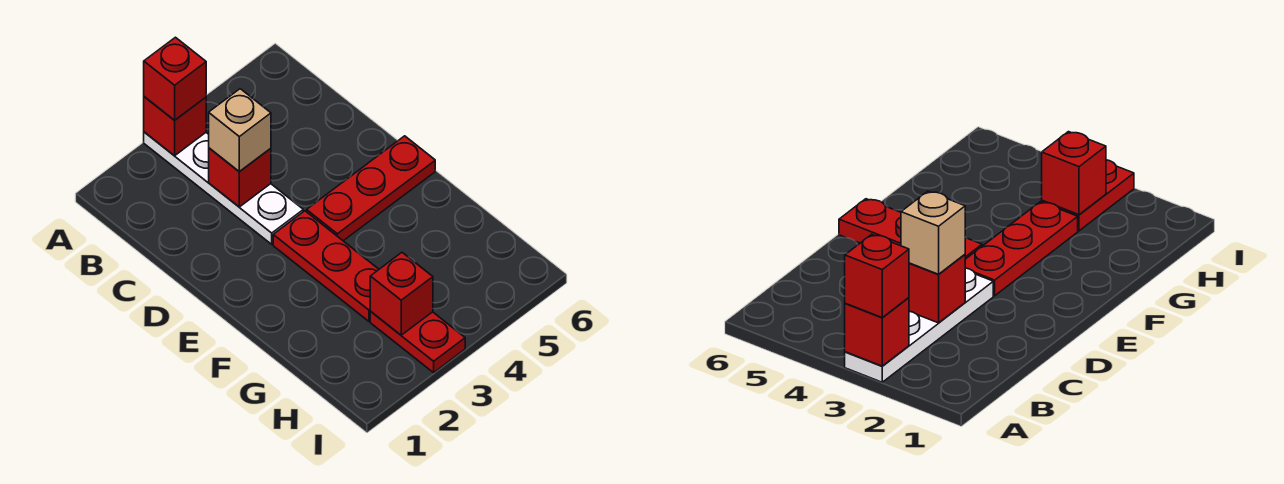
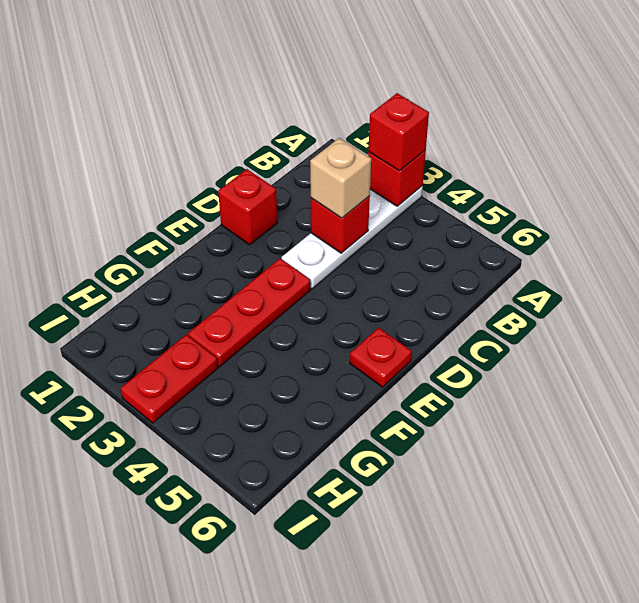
red plate E4:E6 level 1 -> red plate E6 level 1
red brick H3 level 2 -> red brick D1 level 1

